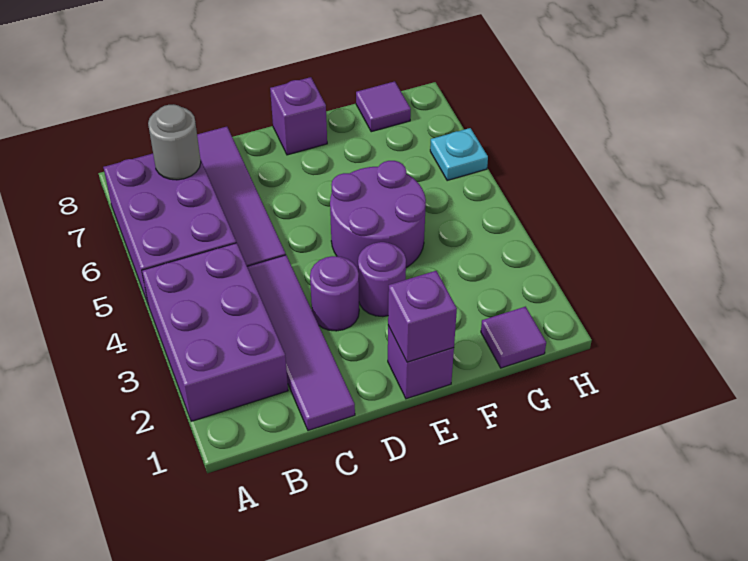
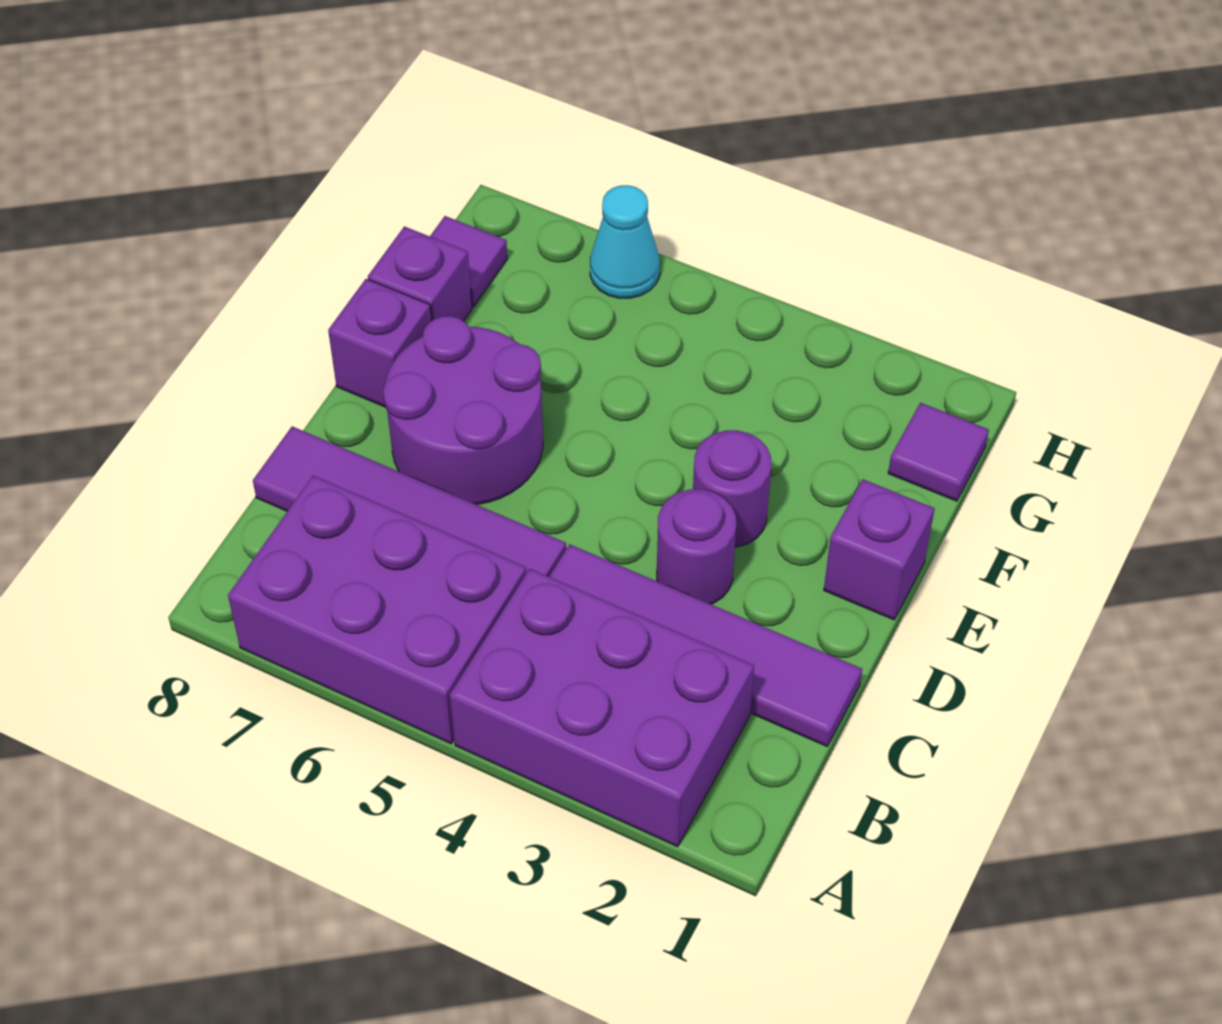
grey round brick B7 level 2 -> none
purple brick E1 level 2 -> purple brick F8 level 1
purple round brick E4:F5 level 1 -> purple round brick D6:E7 level 1
cyan plate H6 level 1 -> cyan cone H6 level 1

